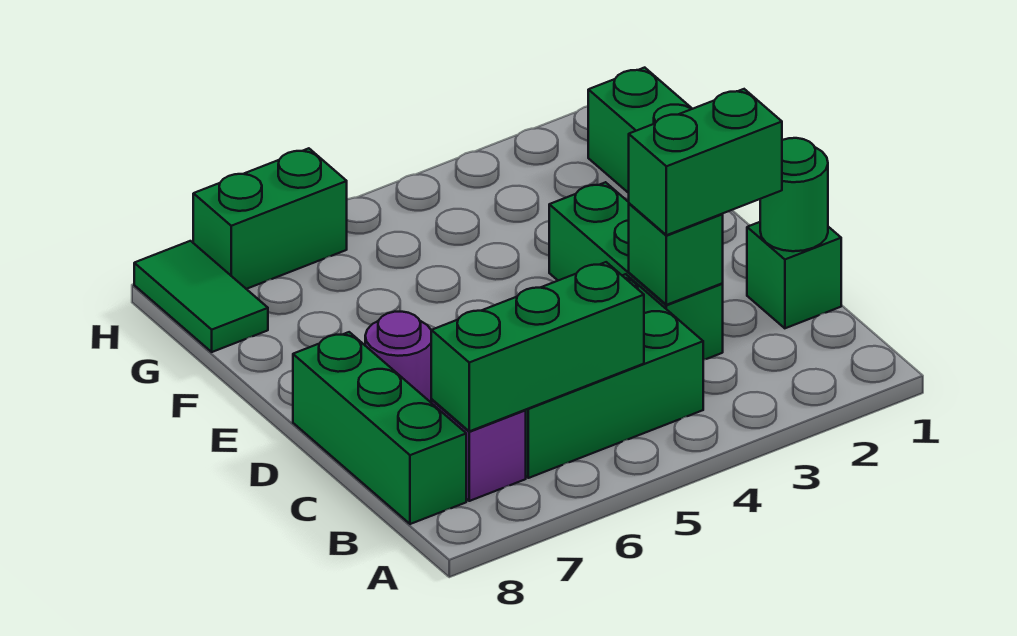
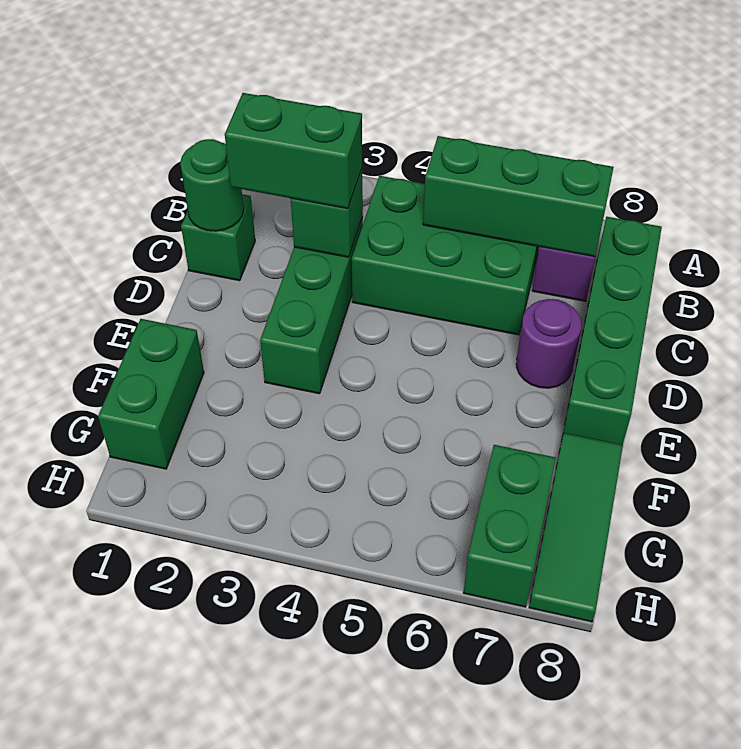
green brick B8:D8 level 1 -> green brick B8:E8 level 1
green tile G8:H8 level 1 -> green tile F8:H8 level 1
green brick H6:H7 level 1 -> green brick G7:H7 level 1

